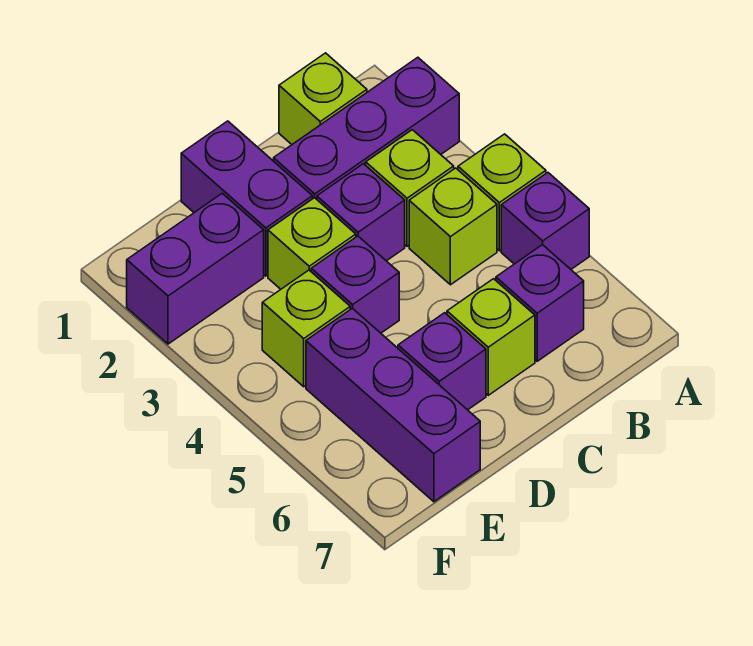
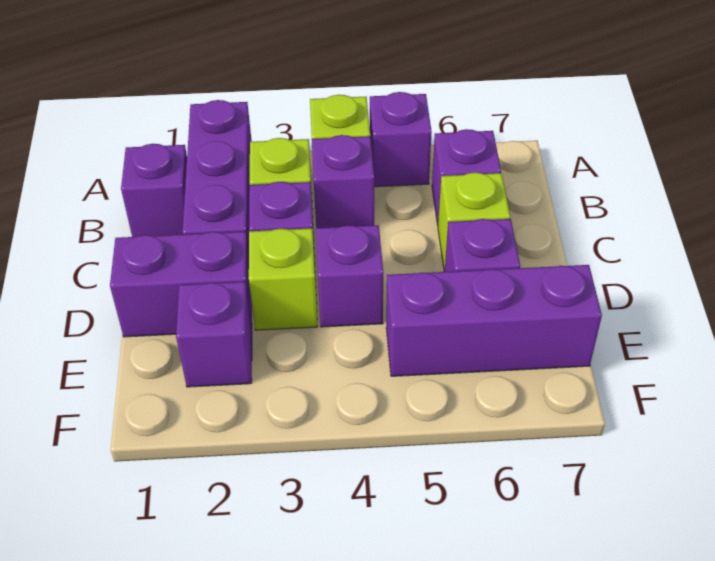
lime brick B1 level 1 -> purple brick B1 level 1
lime brick B4 level 1 -> purple brick B4 level 1
purple brick E2:F2 level 1 -> purple brick E2 level 1
lime brick E4 level 1 -> none

